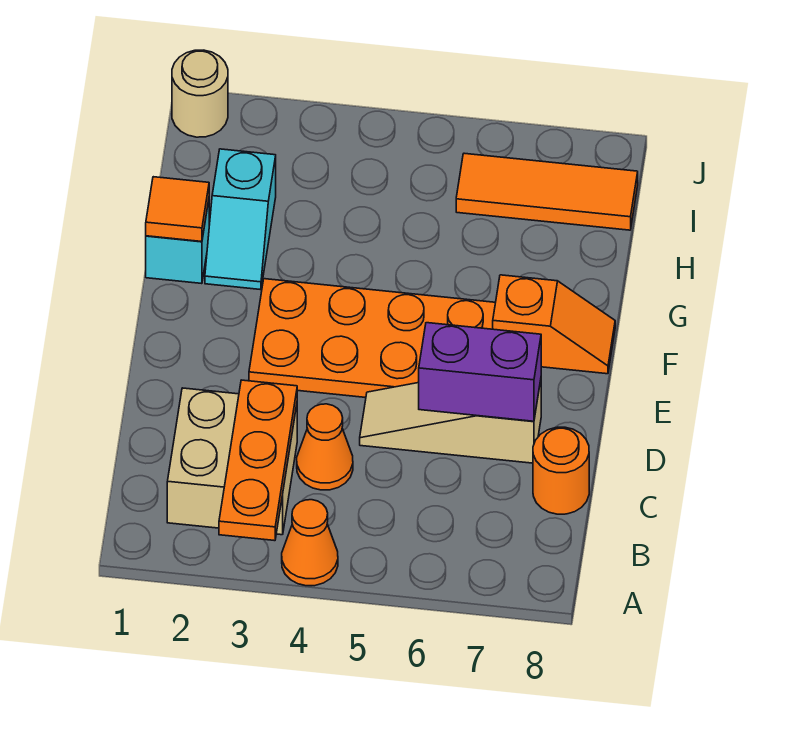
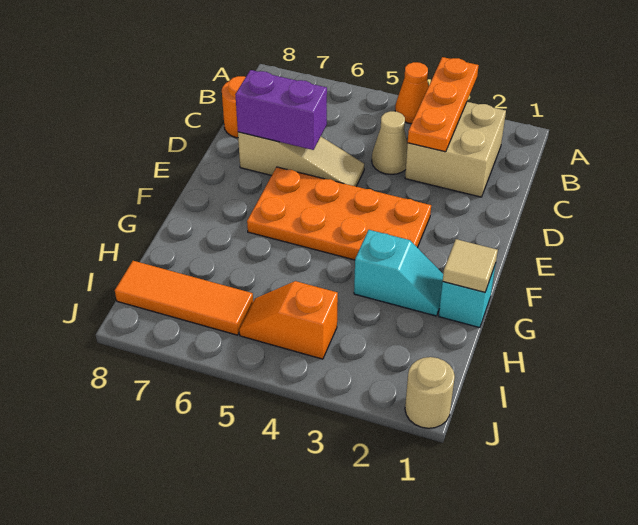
orange cone C4 level 1 -> tan cone C4 level 1
orange slope F7:F8 level 1 top 7 -> orange slope I4:I5 level 1 top 4
orange tile G1 level 2 -> tan tile G1 level 2
cyan slope G2:H2 level 1 top H -> cyan slope G2:G3 level 1 top 3

